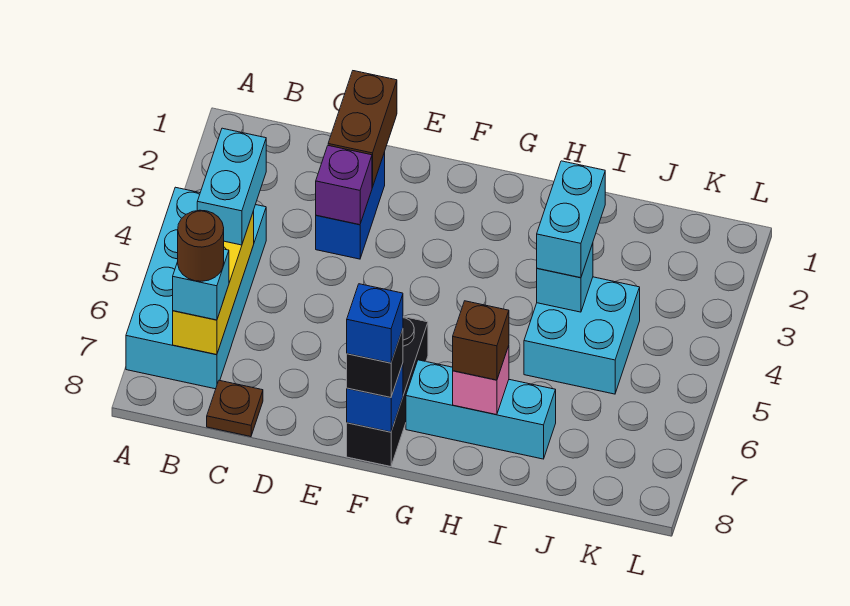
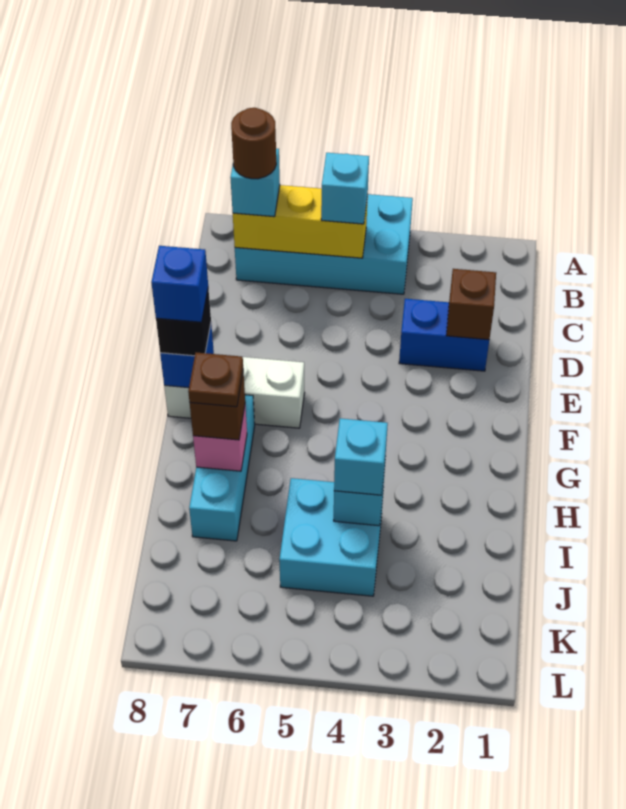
cyan brick B4:B5 level 3 -> cyan brick B5 level 3
brown plate C8 level 1 -> brown plate H7 level 4
brown brick D1:D2 level 2 -> brown brick D2 level 2
purple brick D3 level 2 -> none
black brick F6:F8 level 1 -> white brick F6:F8 level 1
cyan brick I3:I4 level 3 -> cyan brick I4 level 3

